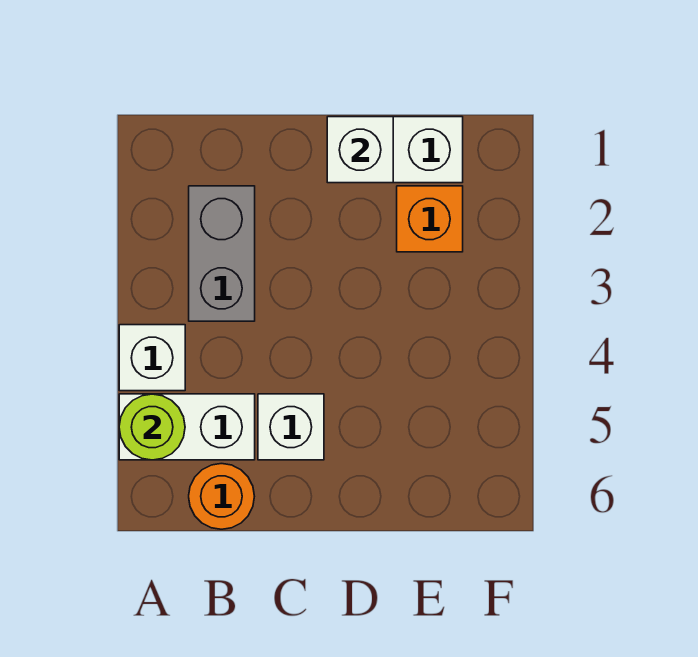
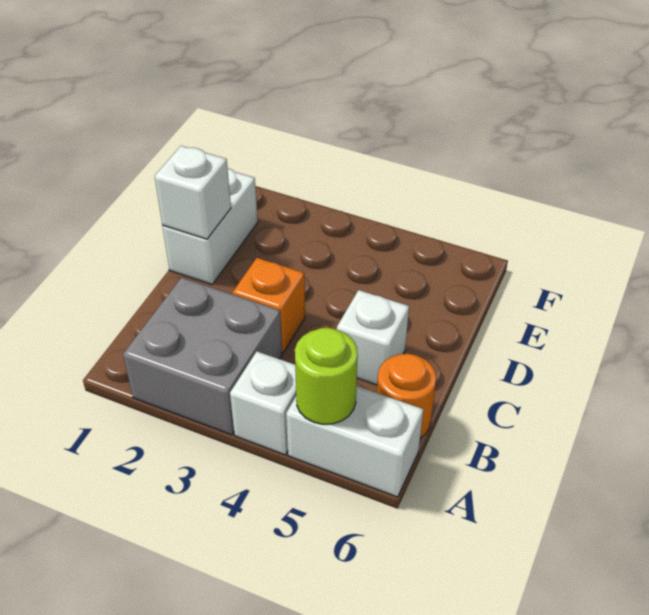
white brick A5:B5 level 1 -> white brick A5:A6 level 1
grey brick B2:B3 level 1 -> grey brick A2:B3 level 1
orange brick E2 level 1 -> orange brick C3 level 1

